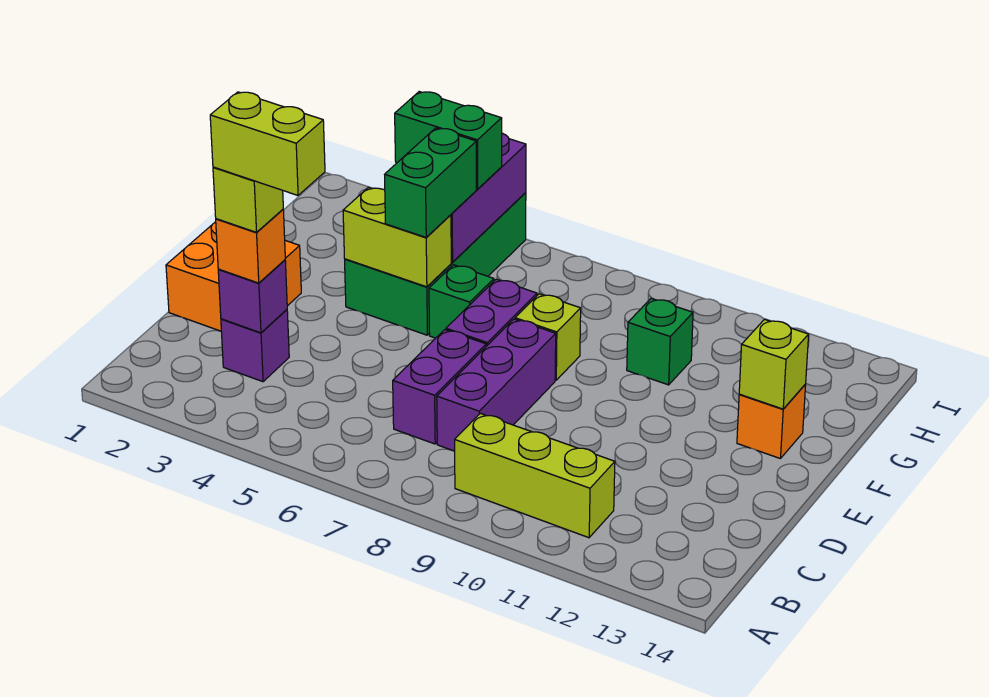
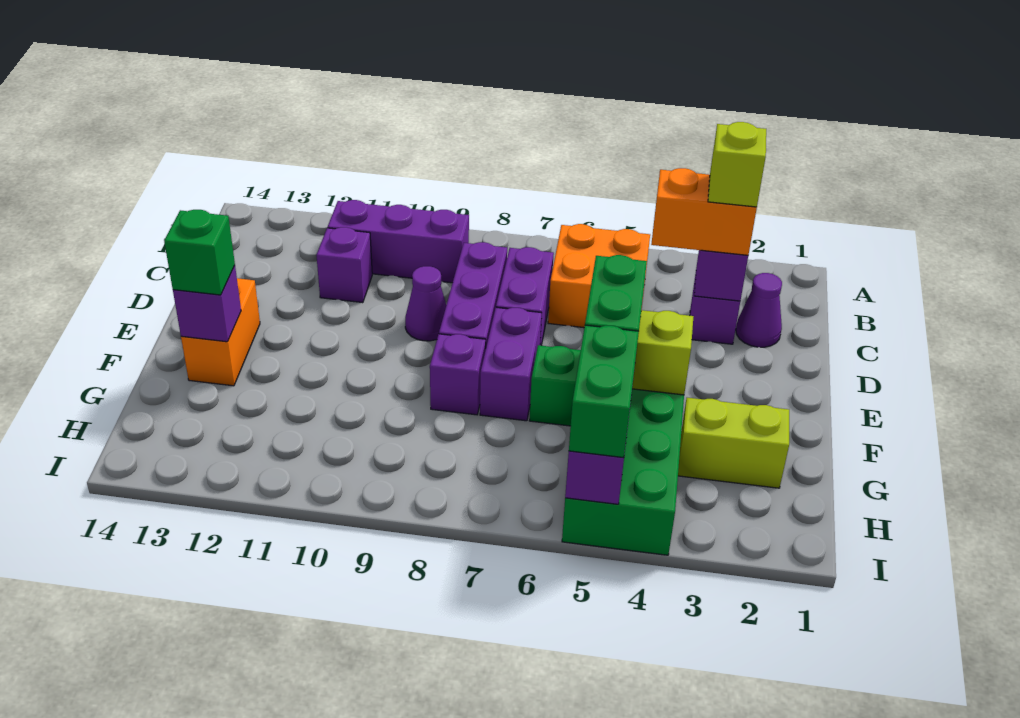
lime brick B9:B11 level 1 -> purple brick B9:B11 level 1
none -> purple cone C2 level 1
orange brick C3 level 3 -> orange brick C3:C4 level 3
lime brick C3:C4 level 5 -> lime brick G2:G3 level 1
none -> purple brick C11 level 1
orange brick D1:E2 level 1 -> orange brick B5:C6 level 1
none -> purple cone D9 level 1
lime brick F8 level 1 -> purple brick F8 level 1
orange brick F13 level 1 -> orange brick E13:F13 level 1
lime brick F13 level 2 -> purple brick F13 level 2
green brick G10 level 1 -> green brick F13 level 3
green brick H4:H5 level 3 -> green brick H5:I5 level 3

